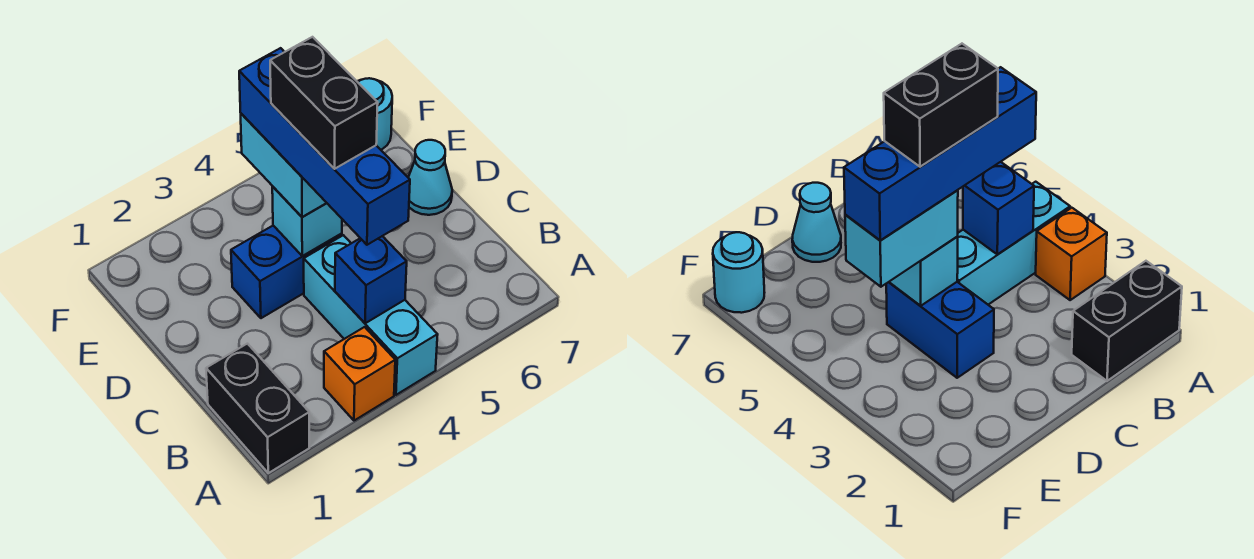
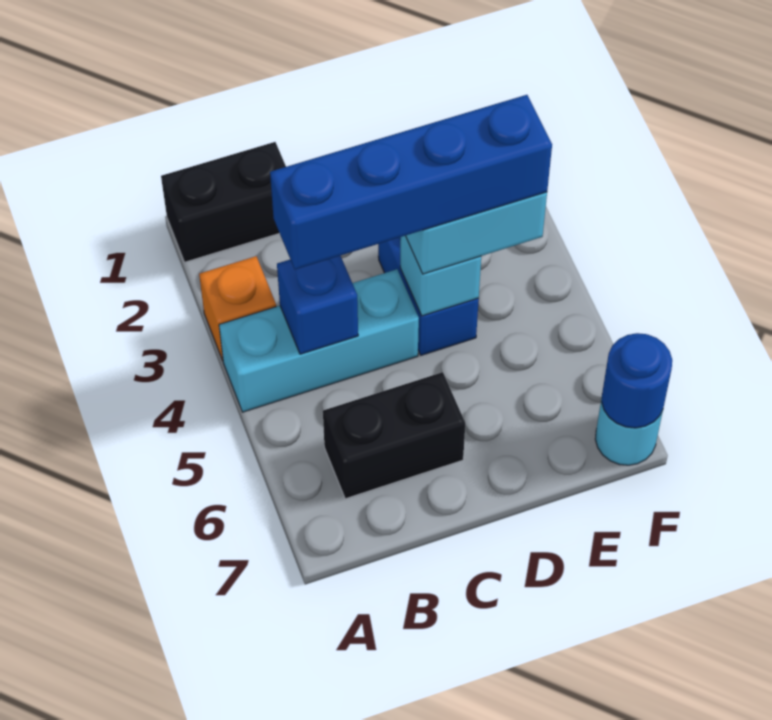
black brick C4:D4 level 5 -> black brick B6:C6 level 1
cyan cone D7 level 1 -> none
none -> blue round brick F7 level 2

